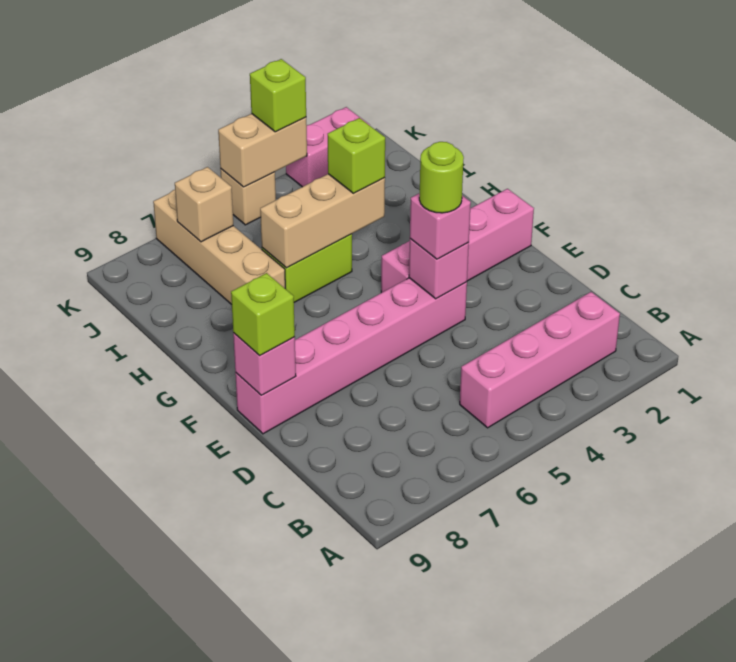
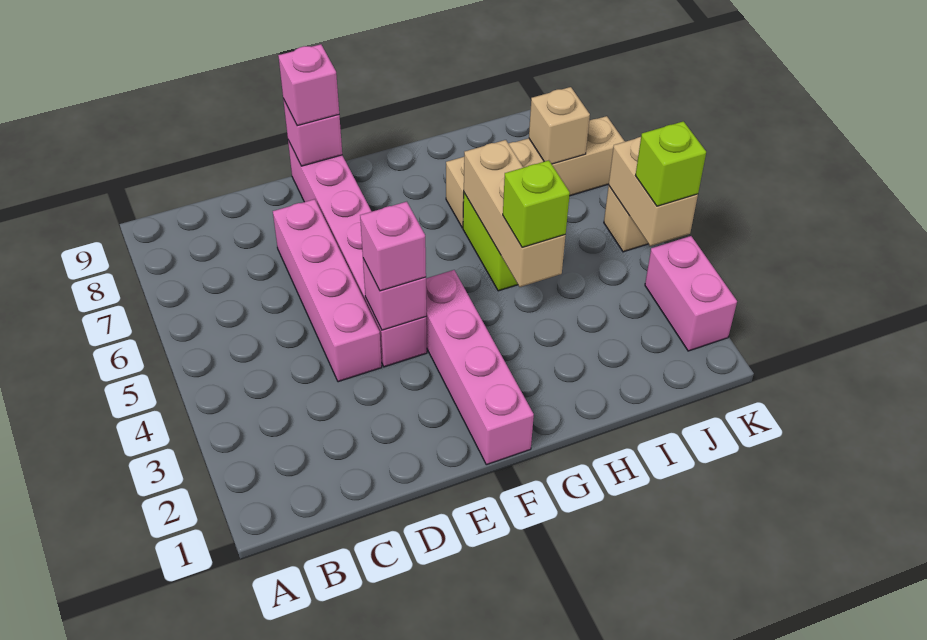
pink brick B2:B5 level 1 -> pink brick D4:D7 level 1
lime round brick E4 level 4 -> none
lime brick E9 level 3 -> pink brick E9 level 3

